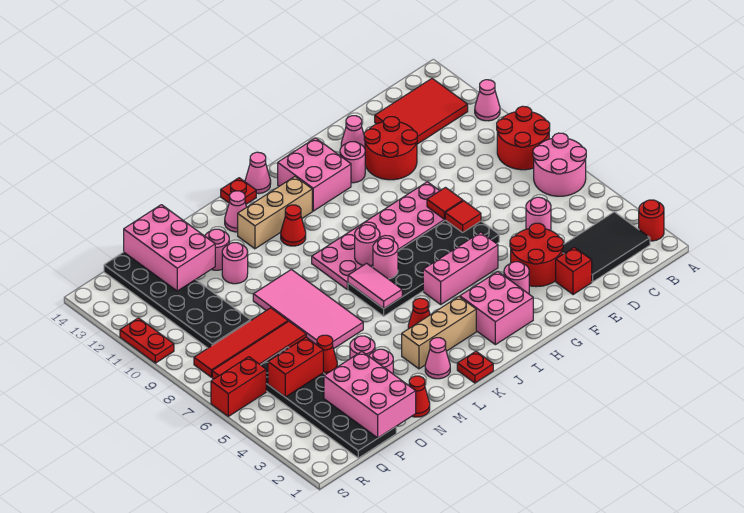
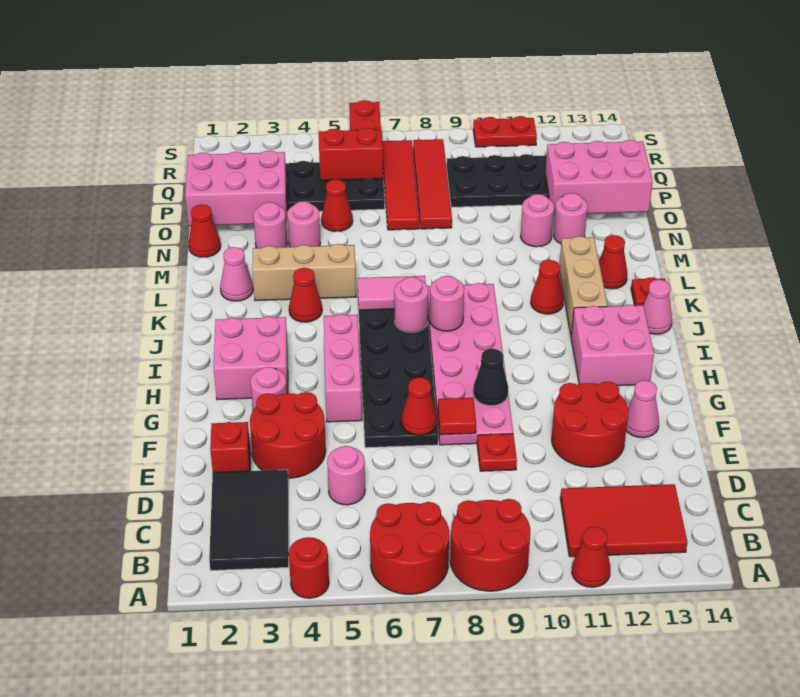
red round brick A2 level 1 -> red round brick A4 level 1
pink round brick A6:B7 level 1 -> red round brick A6:B7 level 1
pink cone A11 level 1 -> red cone A11 level 1
red tile B12:D13 level 1 -> red tile B11:C13 level 1
red tile F7 level 2 -> red cone F7 level 2
none -> black cone G9 level 2
pink round brick G12 level 1 -> none
tan brick J3:L3 level 1 -> tan brick L3:L5 level 1
red plate K1 level 1 -> red plate E9 level 1
pink cone L13 level 1 -> red cone L13 level 1
pink tile M6:N9 level 1 -> none
red brick P5:Q5 level 2 -> red brick Q5:Q6 level 2

